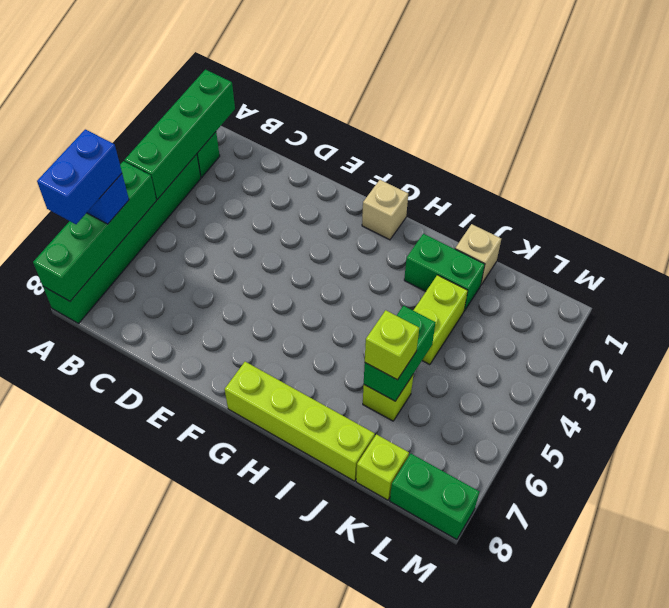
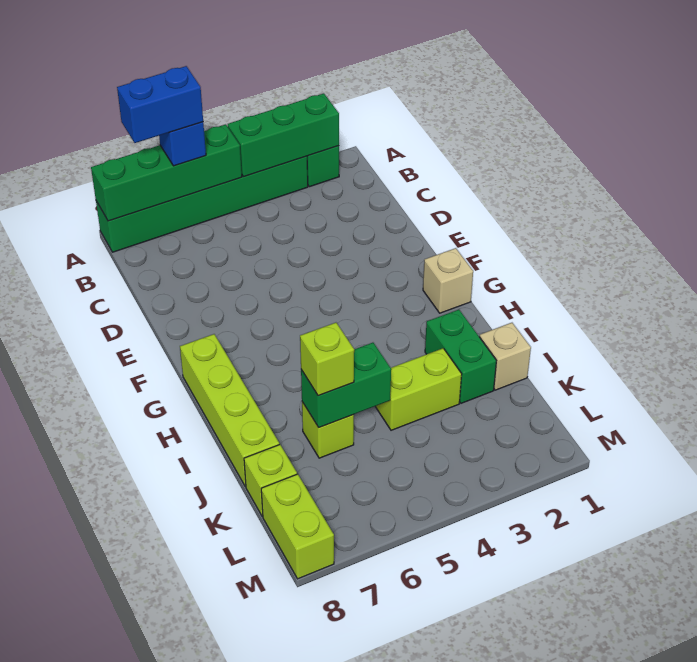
green brick A1:A4 level 2 -> green brick A2:A4 level 2
green brick L8:M8 level 1 -> lime brick L8:M8 level 1

